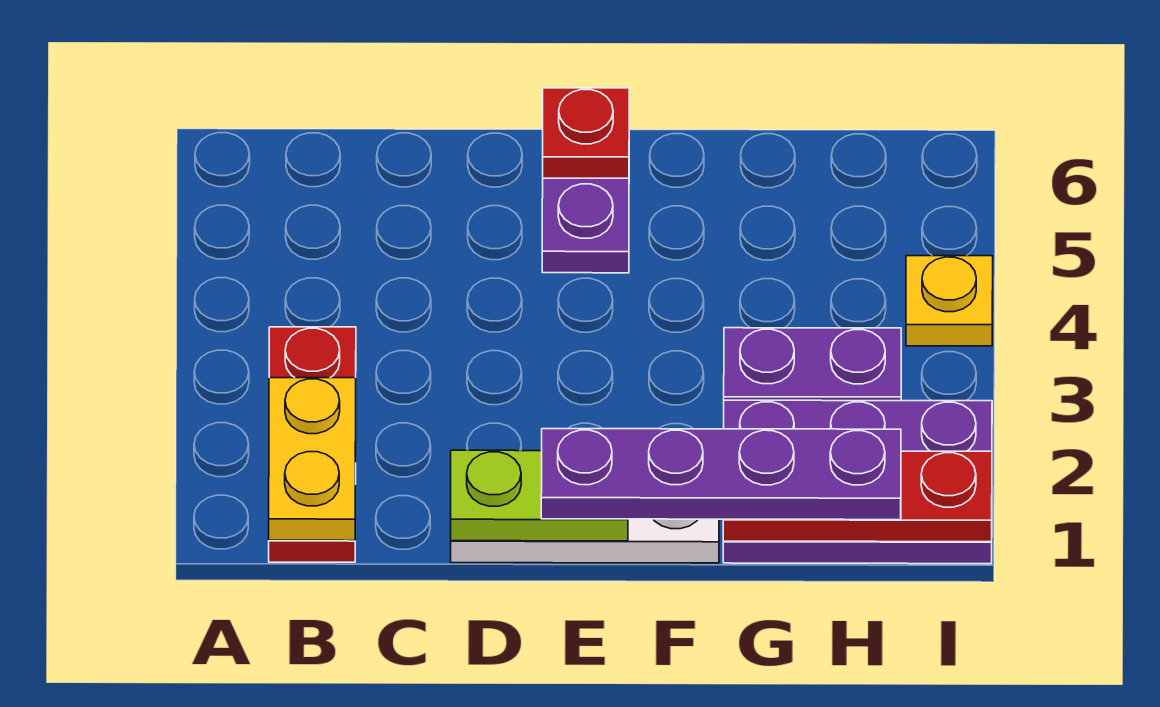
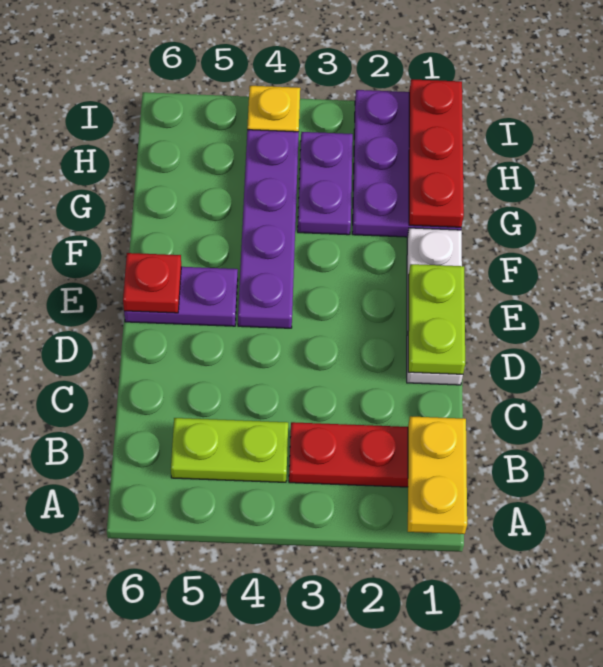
yellow plate B1:B2 level 2 -> yellow plate A1:B1 level 2
none -> lime plate B4:B5 level 1
purple plate E1:H1 level 3 -> purple plate E4:H4 level 1

